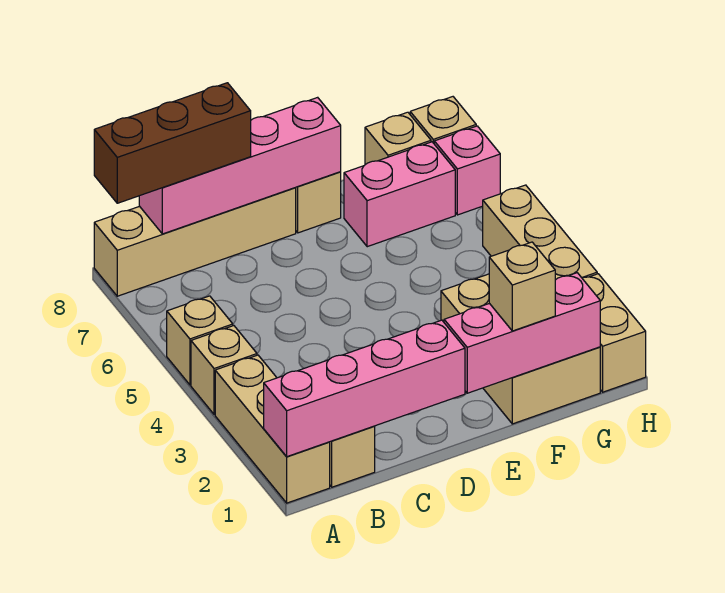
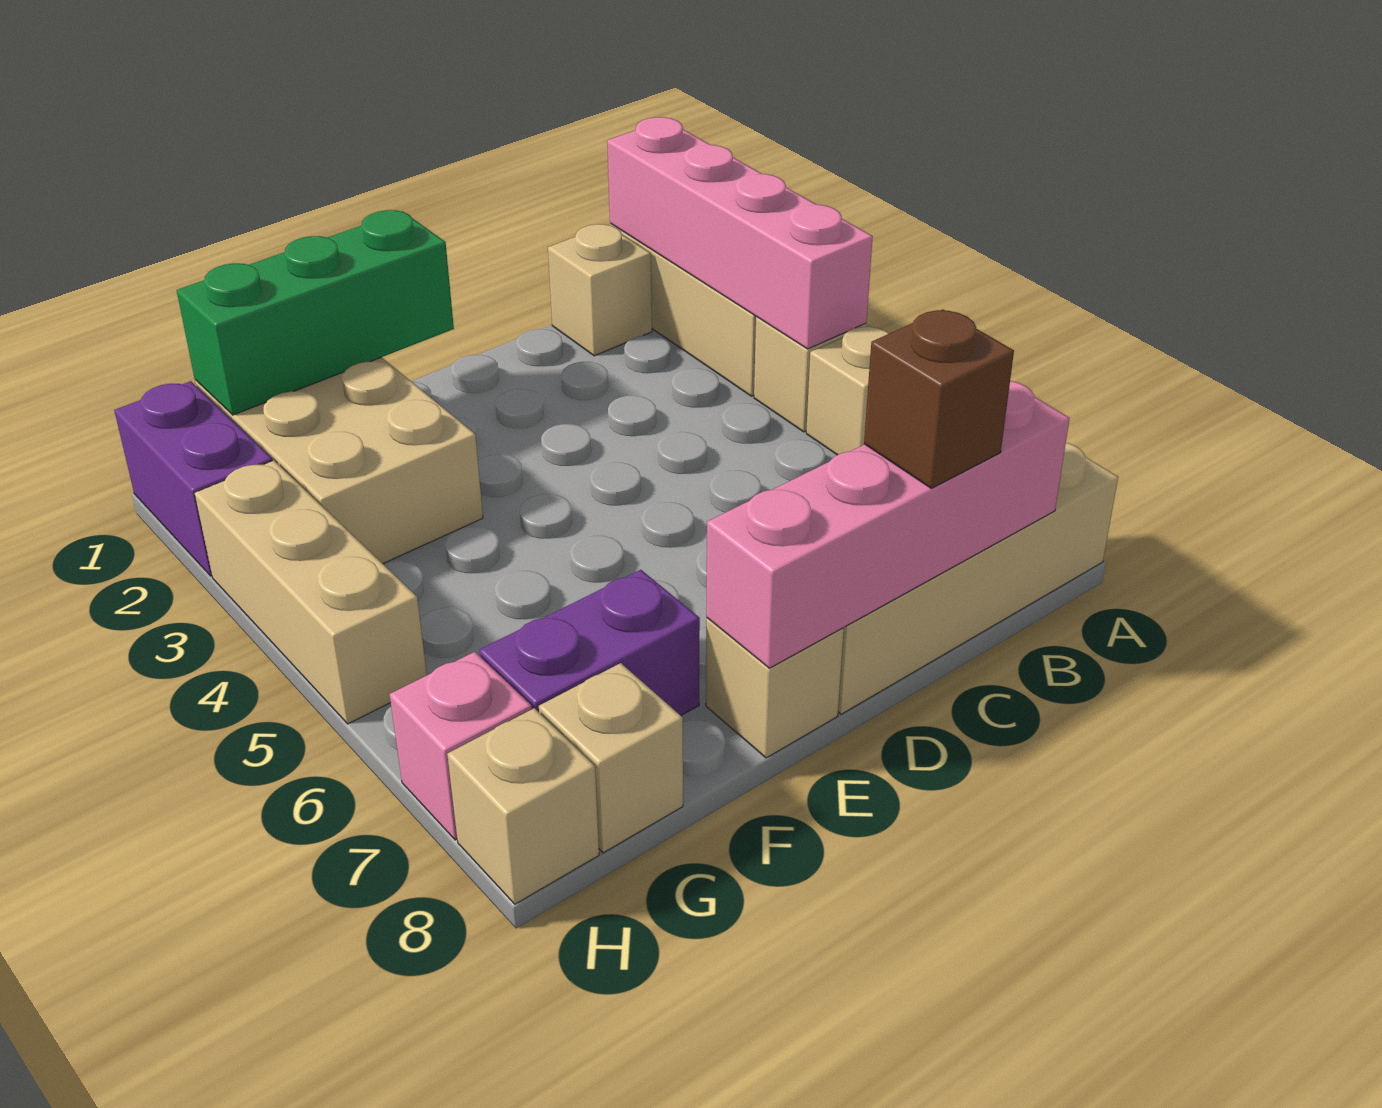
pink brick A1:D1 level 2 -> pink brick A1:A4 level 2
brown brick A8:C8 level 3 -> brown brick C8 level 3
pink brick E1:G1 level 2 -> green brick E1:G1 level 2
tan brick F1 level 3 -> none
pink brick F7:G7 level 1 -> purple brick F7:G7 level 1
tan brick H1:H2 level 1 -> purple brick H1:H2 level 1

